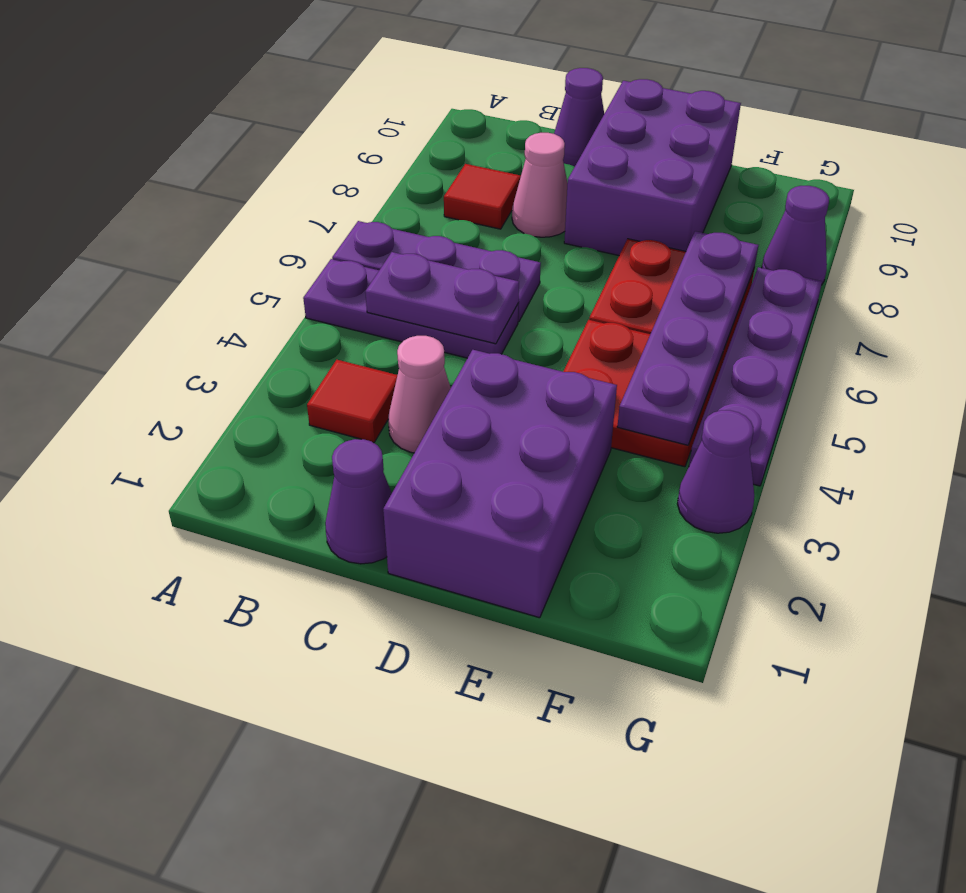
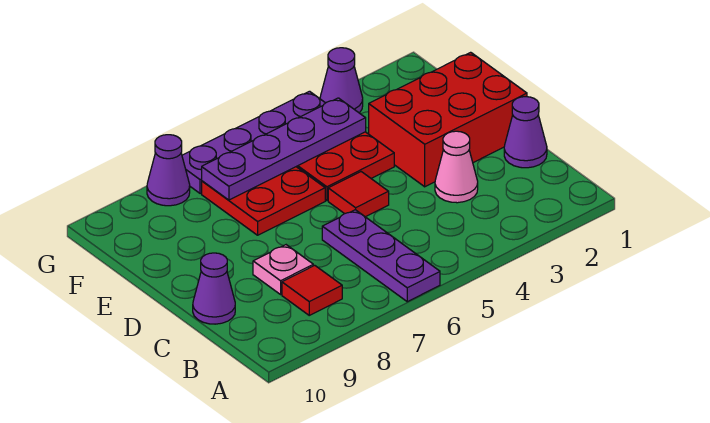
purple plate A5:C5 level 1 -> none
red tile B3 level 1 -> red tile D5 level 1
purple plate B5:C5 level 2 -> none
pink cone C8 level 1 -> pink plate C8 level 1
purple brick D1:E3 level 1 -> red brick D1:E3 level 1
purple brick D8:E10 level 1 -> none

